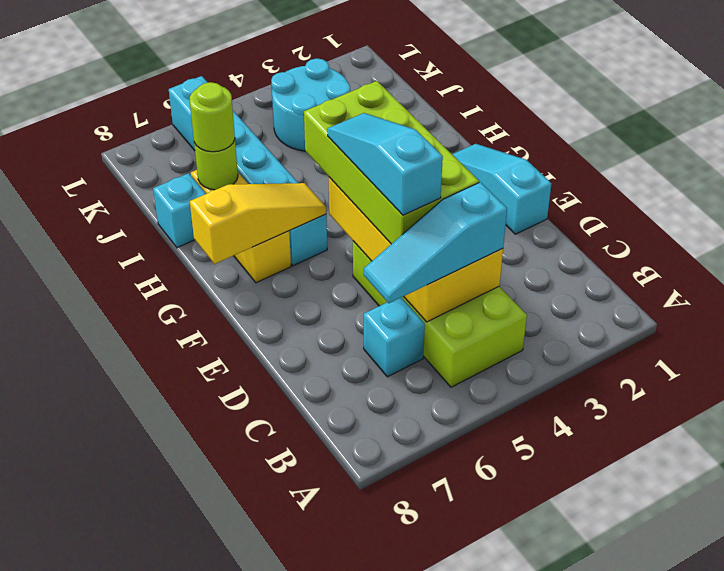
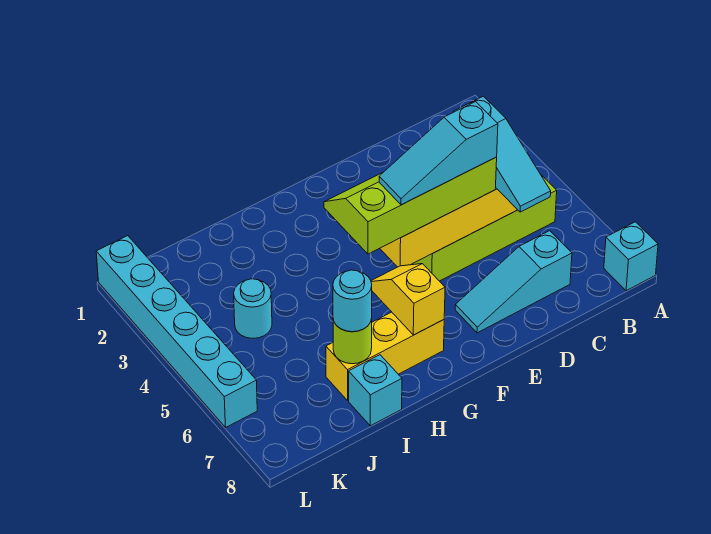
cyan brick C6 level 1 -> cyan brick A8 level 1
lime brick D4:G5 level 3 -> lime slope D4:G5 level 3 top 5
cyan slope E1:G1 level 1 top E -> cyan slope C7:E7 level 1 top C
cyan brick G6:L6 level 1 -> cyan brick L1:L6 level 1
yellow slope G6:G8 level 2 top 8 -> yellow slope G6:G7 level 2 top 7
lime round brick I7 level 3 -> cyan round brick I7 level 3
cyan round brick J3:K4 level 1 -> cyan round brick J4 level 1

